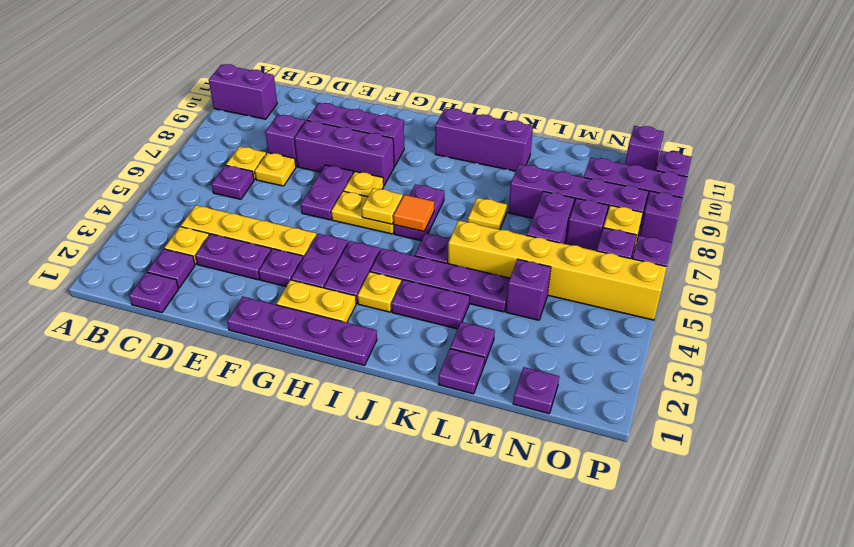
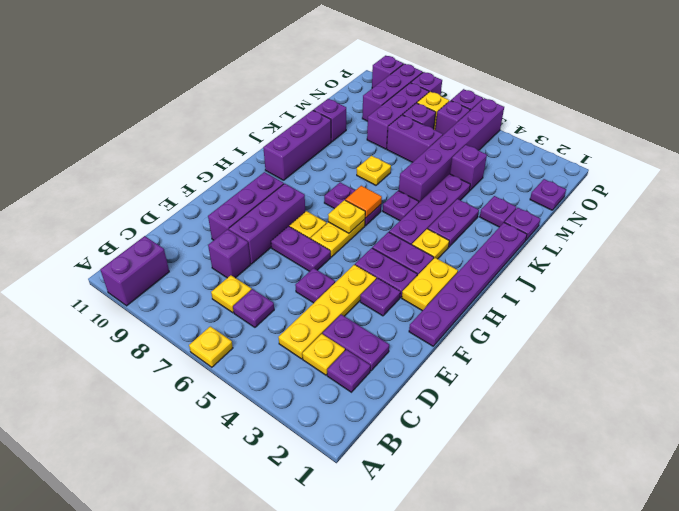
purple plate C1 level 1 -> purple plate E5 level 1
purple plate D3:E3 level 1 -> purple plate D2:D3 level 1
yellow plate D7 level 1 -> yellow plate A6 level 1
purple plate F1:I1 level 1 -> purple plate F1:K1 level 1
yellow brick K5:P5 level 1 -> purple brick K5:P5 level 1
purple brick L8:O8 level 1 -> purple brick M8:O8 level 1
purple brick O11 level 1 -> purple brick L10 level 1

